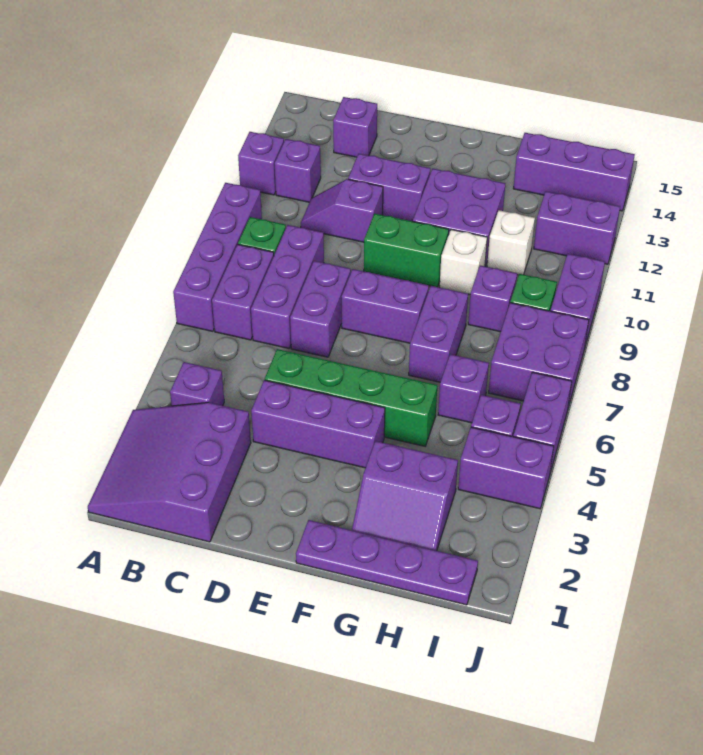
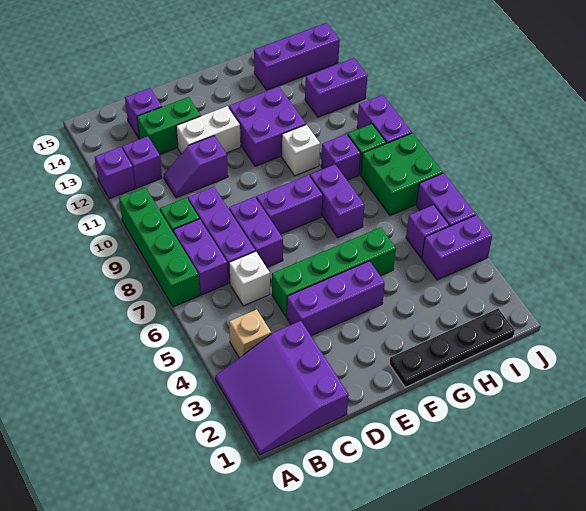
purple brick A7:A10 level 1 -> green brick A7:A10 level 1
purple brick B4 level 1 -> tan brick B4 level 1
purple brick D12:E12 level 1 -> white brick D12:E12 level 1
green brick E10:F10 level 1 -> green brick C13:D13 level 1
purple plate F1:I1 level 1 -> black plate F1:I1 level 1
purple slope G2:H3 level 1 top 3 -> none
purple brick H6 level 1 -> none
white brick H11 level 1 -> white brick C6 level 1
purple brick I7:J8 level 1 -> green brick I7:J8 level 1

